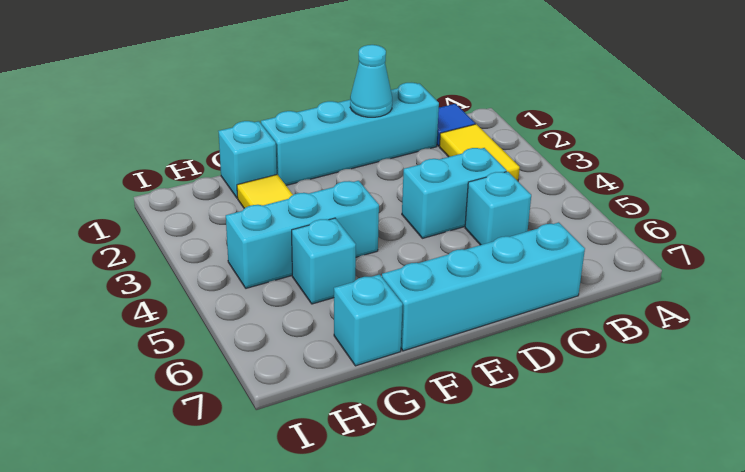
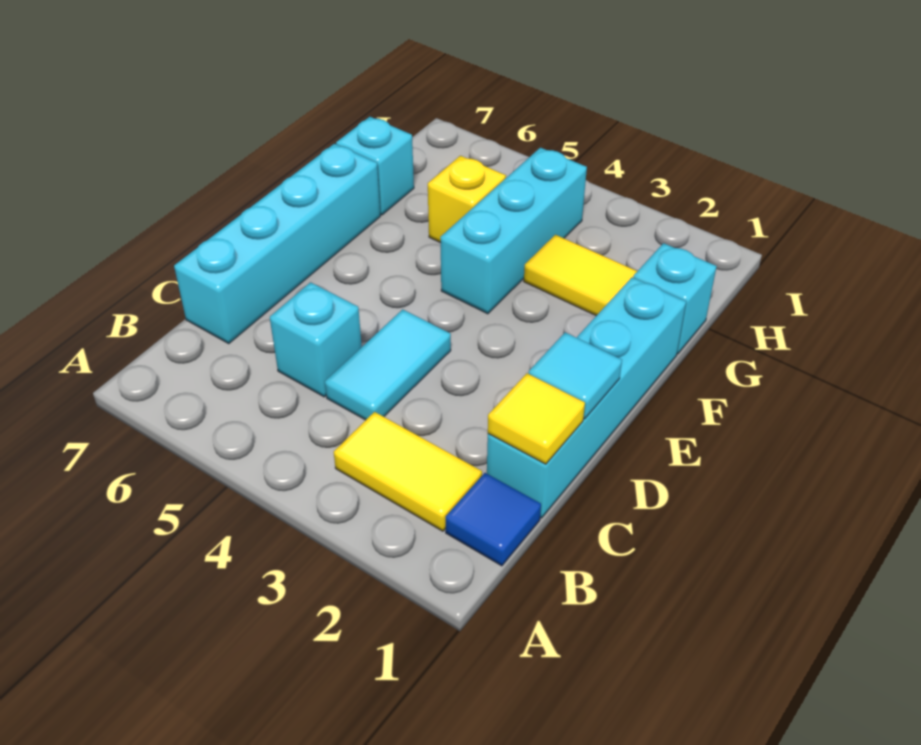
none -> yellow tile C1 level 2
cyan brick C4:D4 level 1 -> cyan tile C4:D4 level 1
cyan cone D1 level 2 -> cyan tile D1 level 2
cyan brick G5 level 1 -> yellow brick G5 level 1

